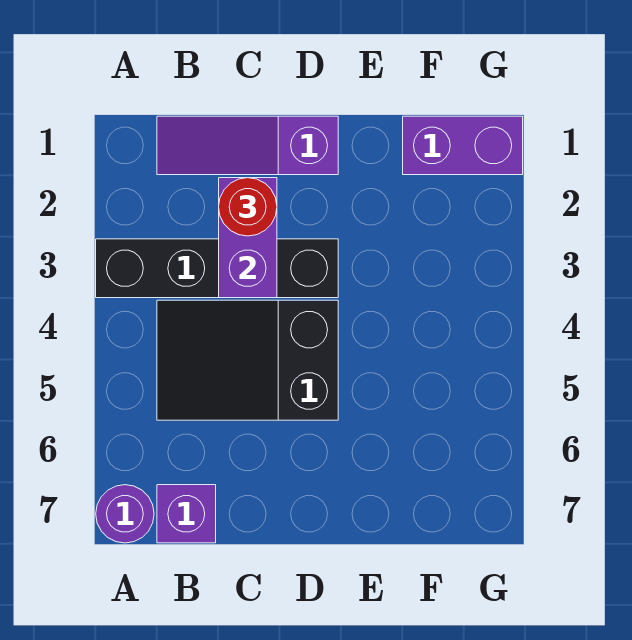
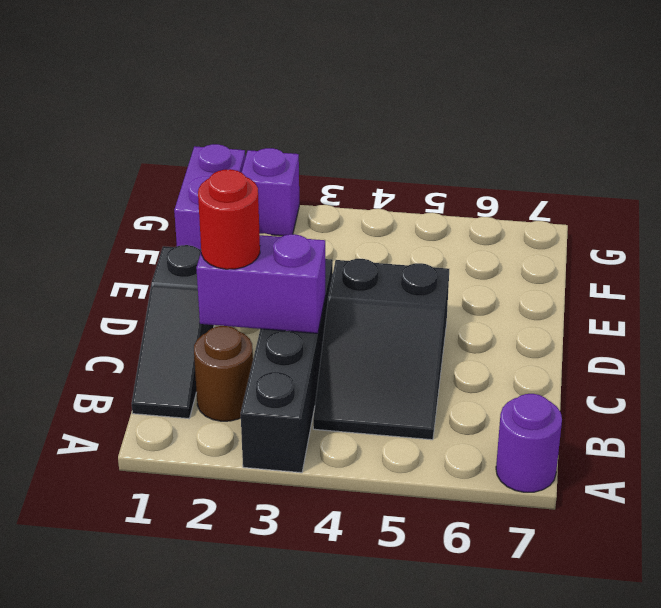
purple slope B1:D1 level 1 top D -> black slope B1:D1 level 1 top D
none -> brown round brick B2 level 1
purple brick B7 level 1 -> purple brick G2 level 1

